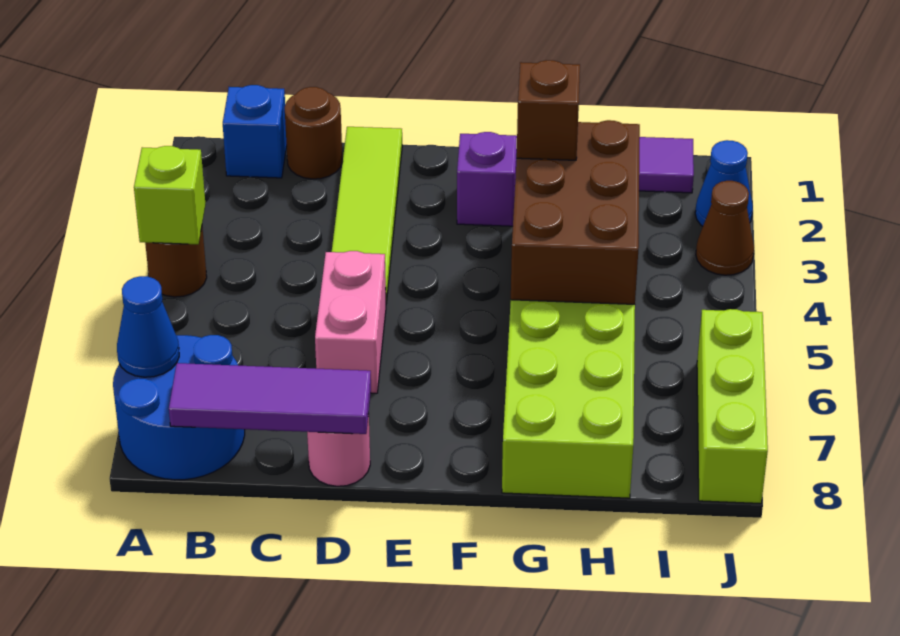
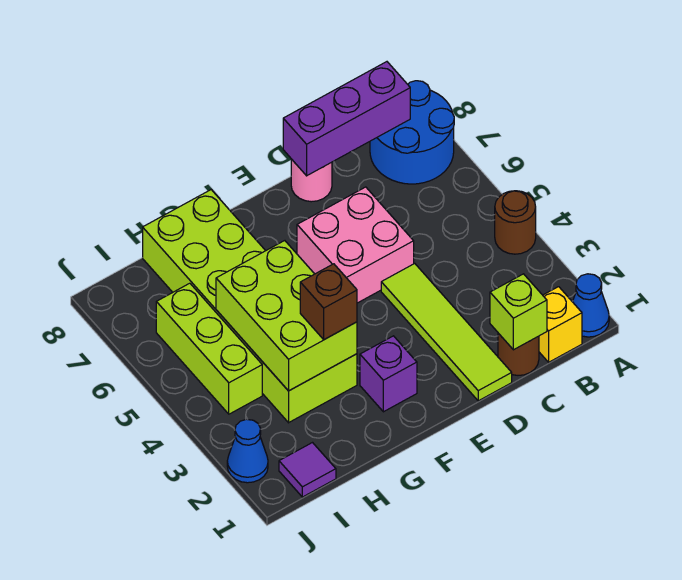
lime brick A4 level 2 -> lime brick C1 level 2
blue cone A7 level 2 -> blue cone A1 level 1
blue brick B1 level 1 -> yellow brick B1 level 1
purple tile B8:D8 level 2 -> purple brick B8:D8 level 2
pink brick D5:D6 level 1 -> pink brick D5:E6 level 1
brown brick G3:H5 level 2 -> lime brick G3:H5 level 2
brown cone J3 level 1 -> none
lime brick J6:J8 level 1 -> lime brick I4:I6 level 1

